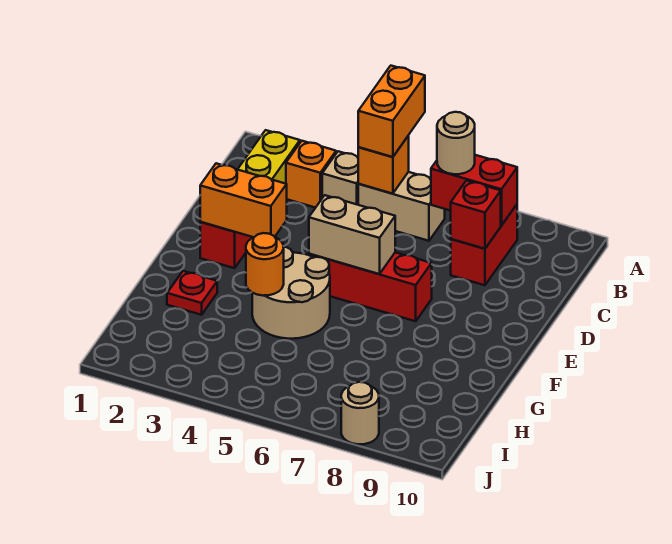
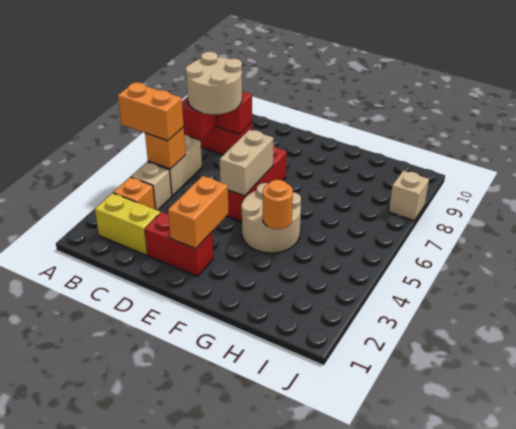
tan round brick B7 level 3 -> tan round brick B7:C8 level 3
red plate G2 level 1 -> none
tan round brick J8 level 1 -> tan brick J8 level 1

